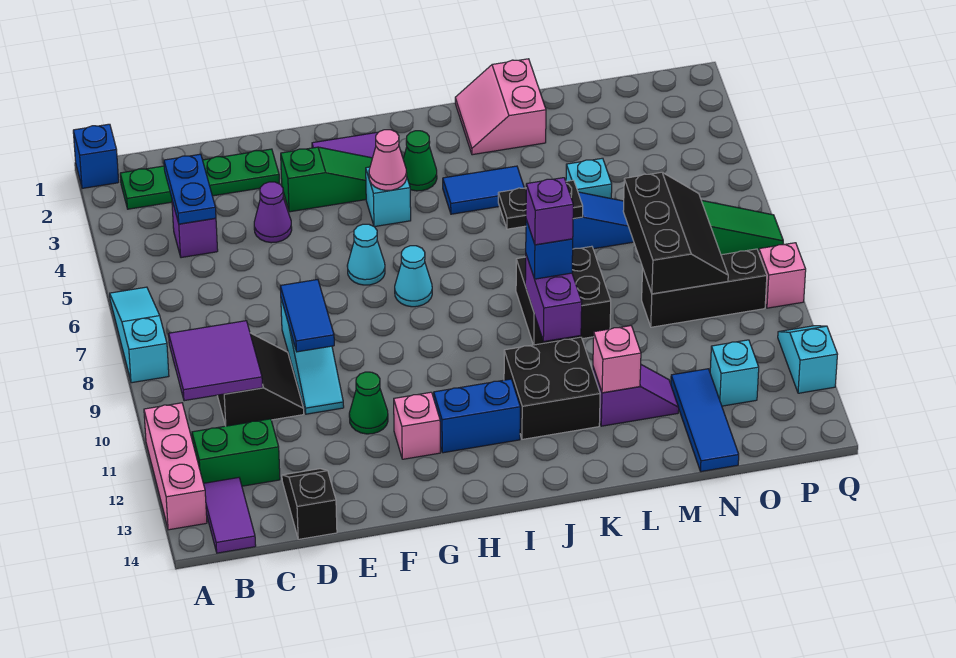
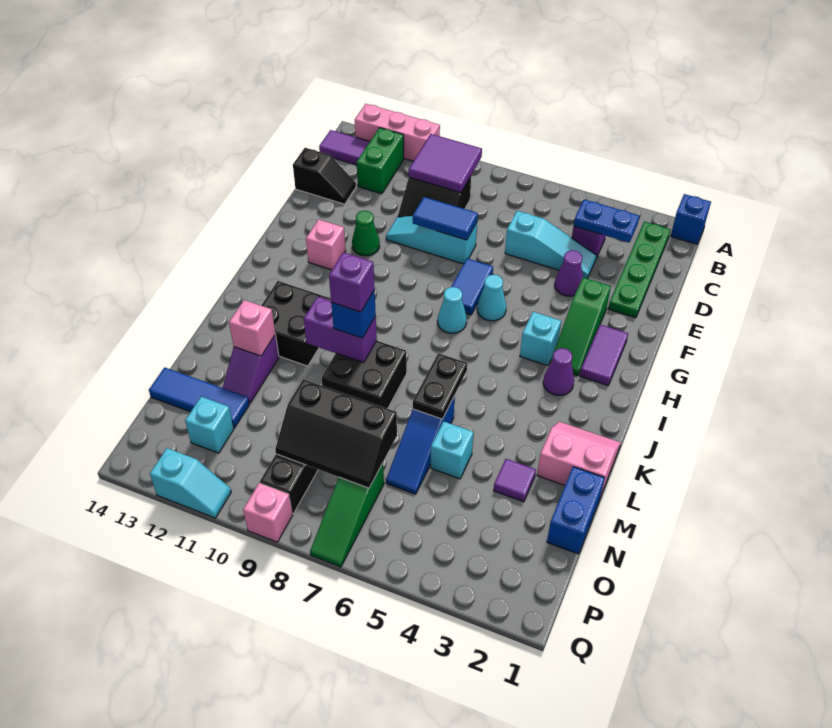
cyan slope A6:A8 level 1 top 8 -> cyan slope D4:D6 level 1 top 6
pink cone H4 level 2 -> none
blue brick H12:I12 level 1 -> blue brick M1:N1 level 1
green cone I3 level 1 -> purple cone I3 level 1
blue tile J4:K4 level 1 -> blue tile F7:G7 level 1
none -> purple tile M3 level 1

